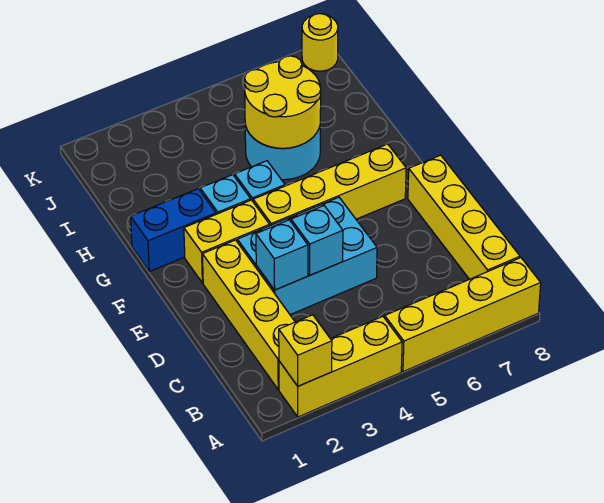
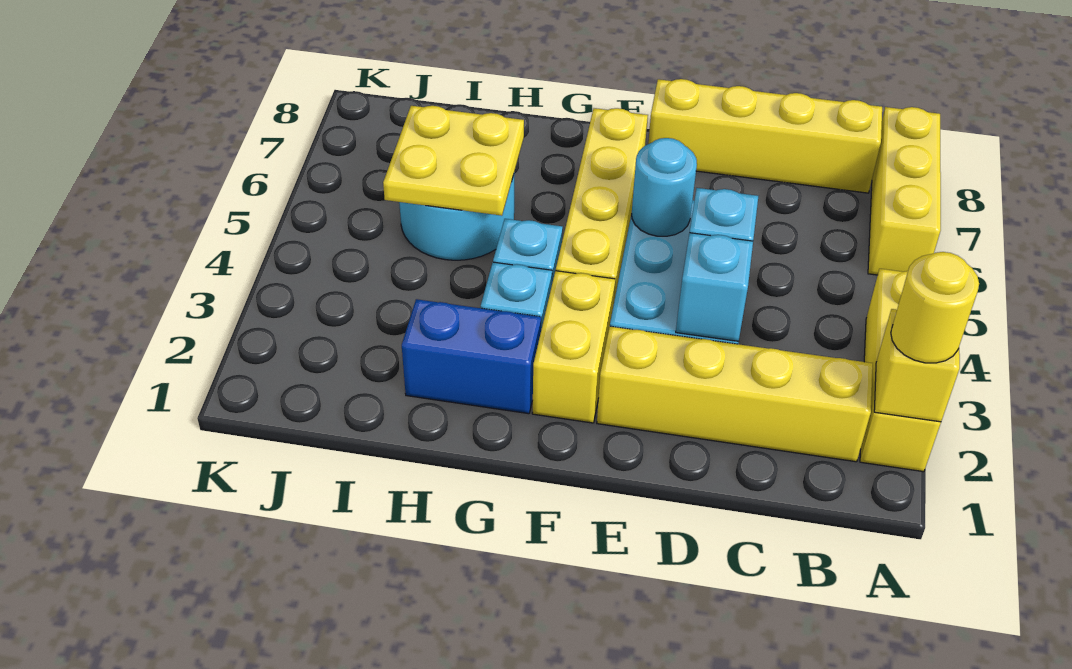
yellow brick A5:A8 level 1 -> yellow brick A6:A8 level 1
none -> cyan round brick E5 level 2
blue brick G1:G2 level 1 -> blue brick G2:H2 level 1
yellow round brick H5:I6 level 2 -> yellow plate H5:I6 level 2
yellow round brick K8 level 1 -> yellow round brick A2 level 3

